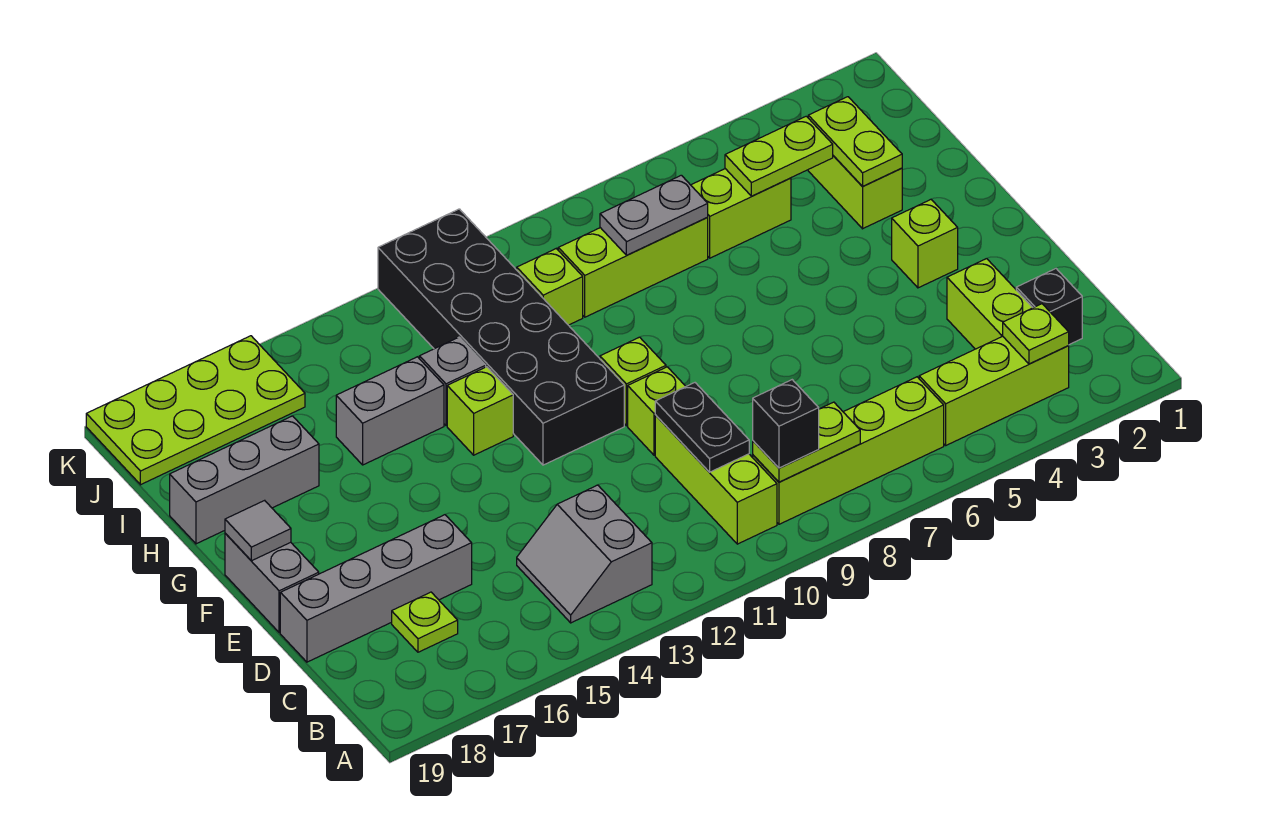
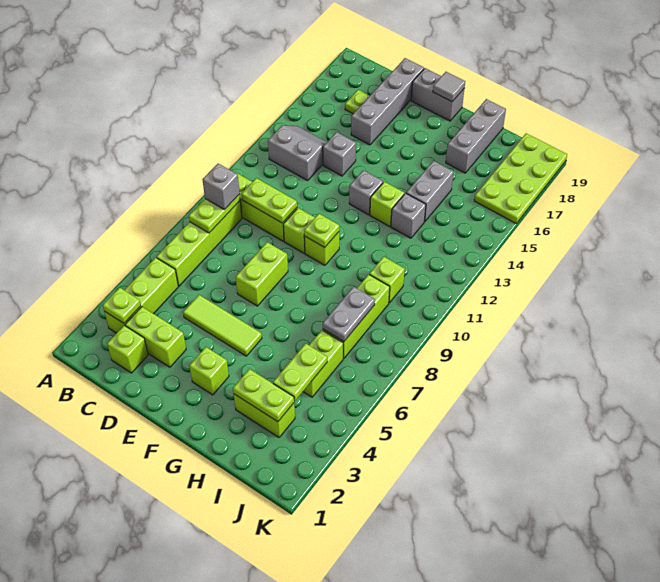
black brick B9 level 3 -> grey brick B9 level 3
black brick C2 level 1 -> lime brick C2 level 1
black plate C10:D10 level 2 -> lime plate C10:D10 level 2
none -> lime tile D5:F5 level 1
none -> grey brick D14 level 1
none -> lime brick E7:E8 level 1
none -> lime plate F10 level 2
black brick F11:K12 level 1 -> none
none -> grey brick F13 level 1

